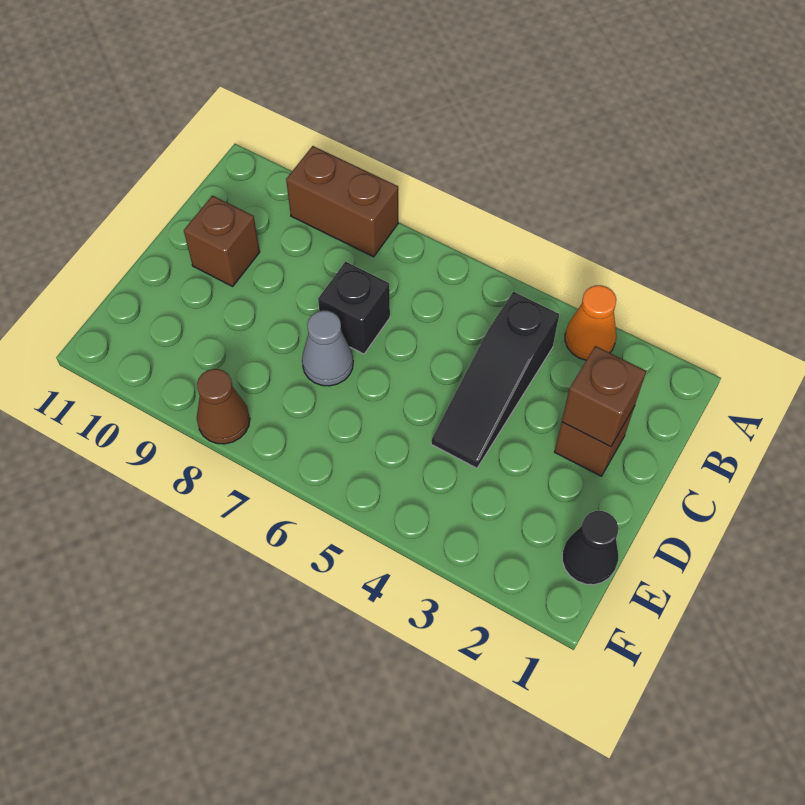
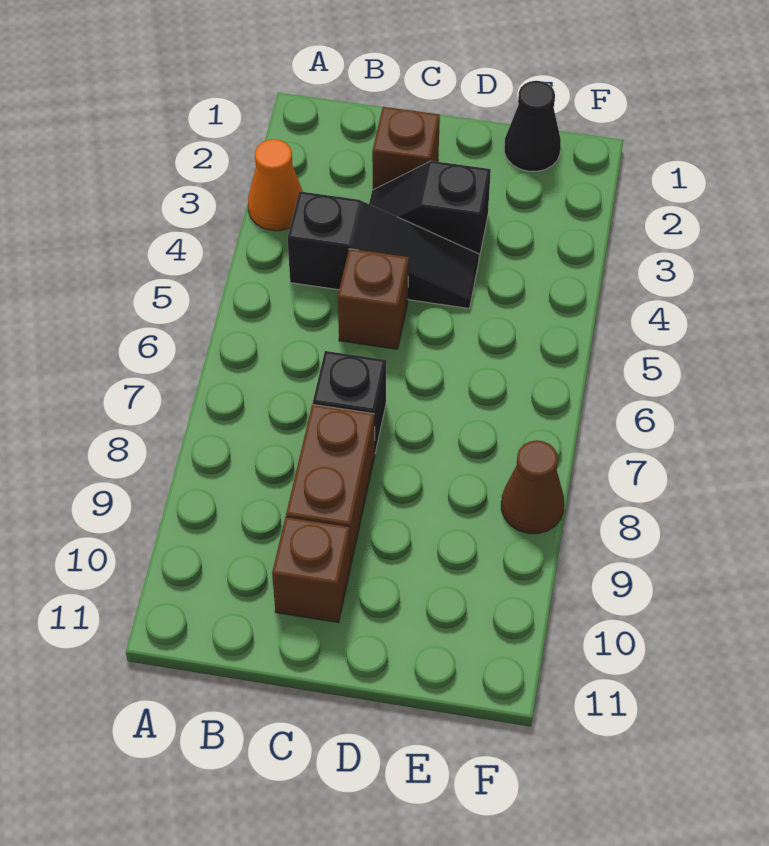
brown brick A8:A9 level 1 -> brown brick C8:C9 level 1
brown brick C2 level 2 -> brown brick C5 level 1
none -> black slope C3:D3 level 1 top D
grey cone D7 level 1 -> none

